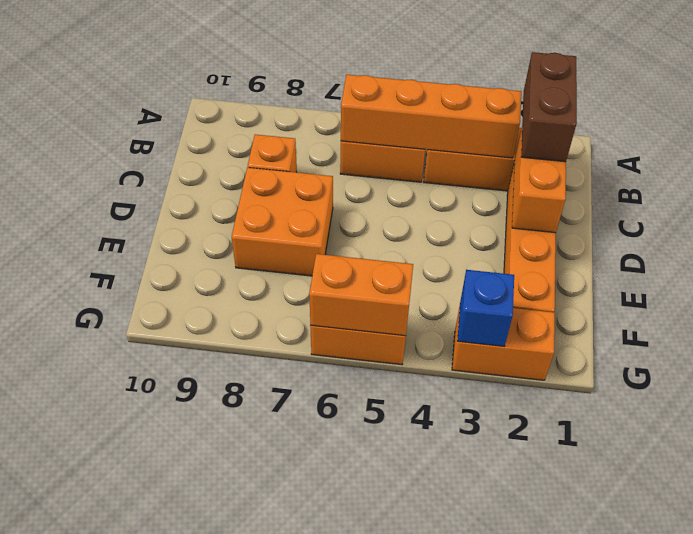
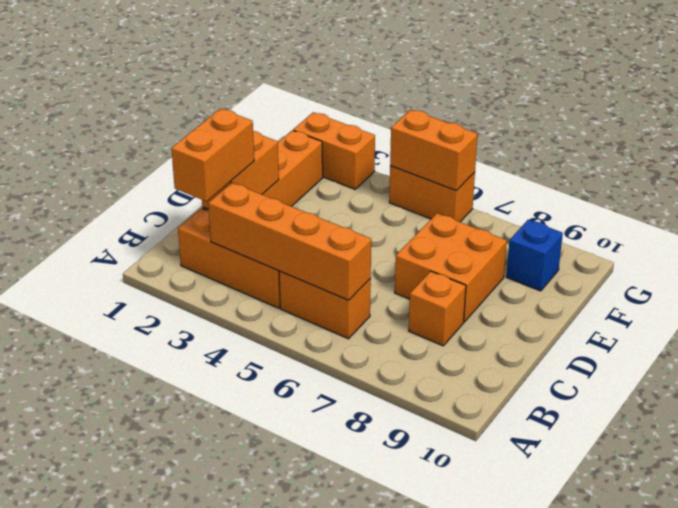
brown brick B2:C2 level 3 -> orange brick B2:C2 level 3
blue brick G3 level 2 -> blue brick F9 level 1

